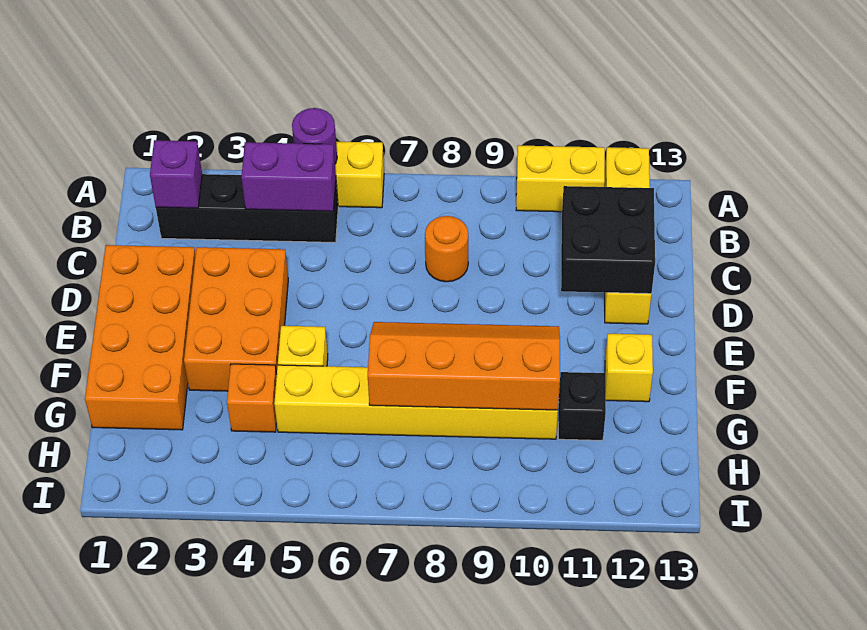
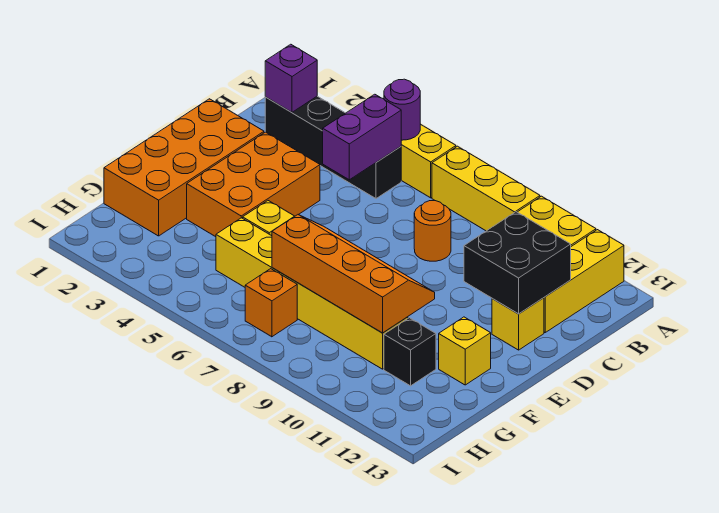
none -> yellow brick A7:A9 level 1
purple brick B4:B5 level 2 -> purple brick B5:C5 level 2
orange brick G4 level 1 -> orange brick H7 level 1

